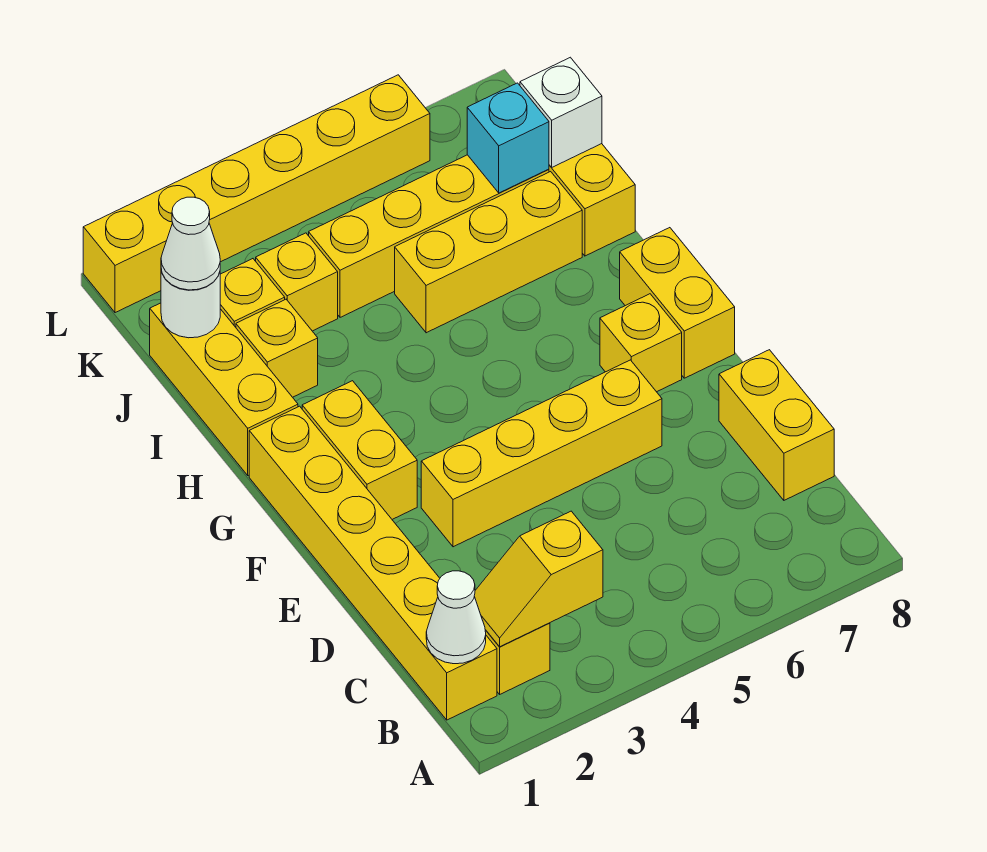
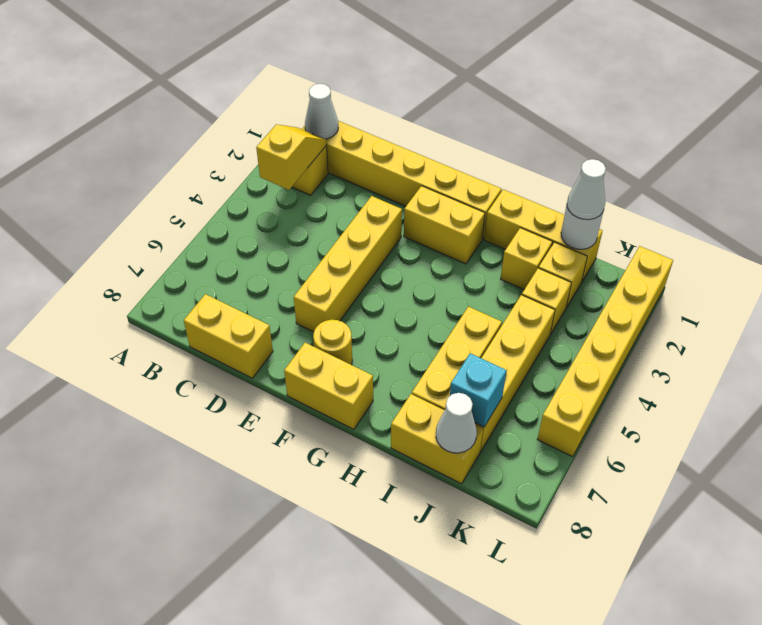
yellow brick F7 level 1 -> yellow round brick F7 level 1
white brick J8 level 2 -> white cone J8 level 2

